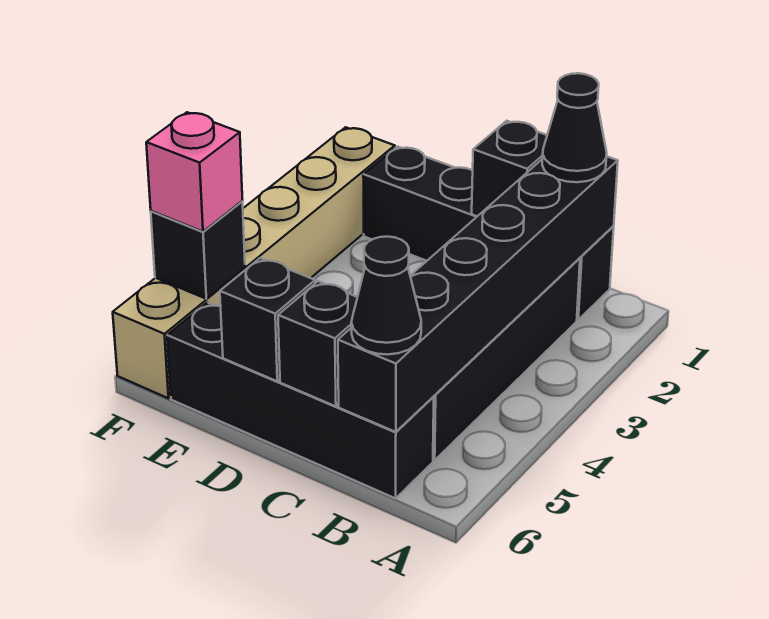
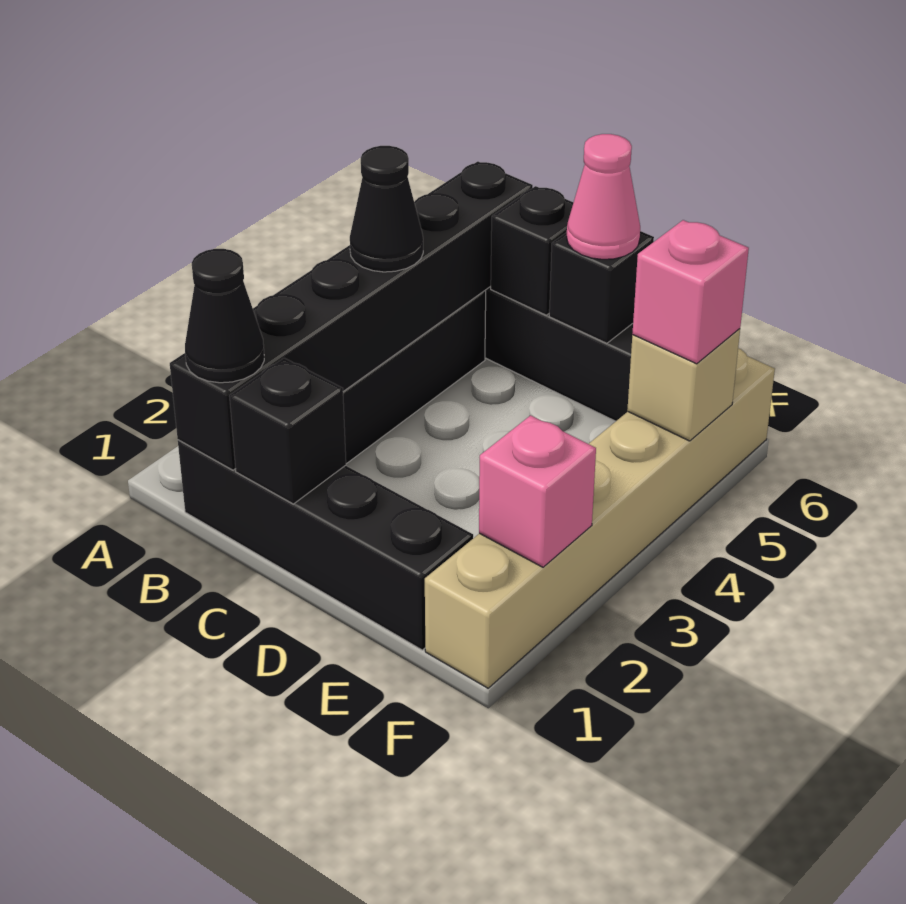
black cone B6 level 3 -> black cone B4 level 3
none -> pink cone D6 level 3
none -> pink brick F2 level 2
black brick F5 level 2 -> tan brick F5 level 2

